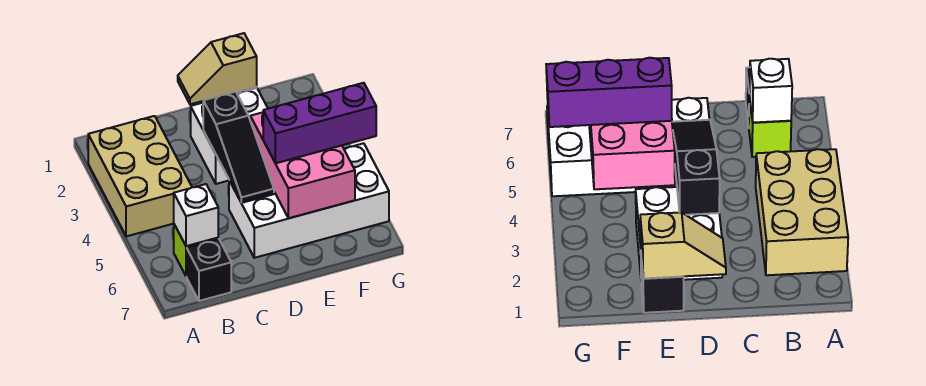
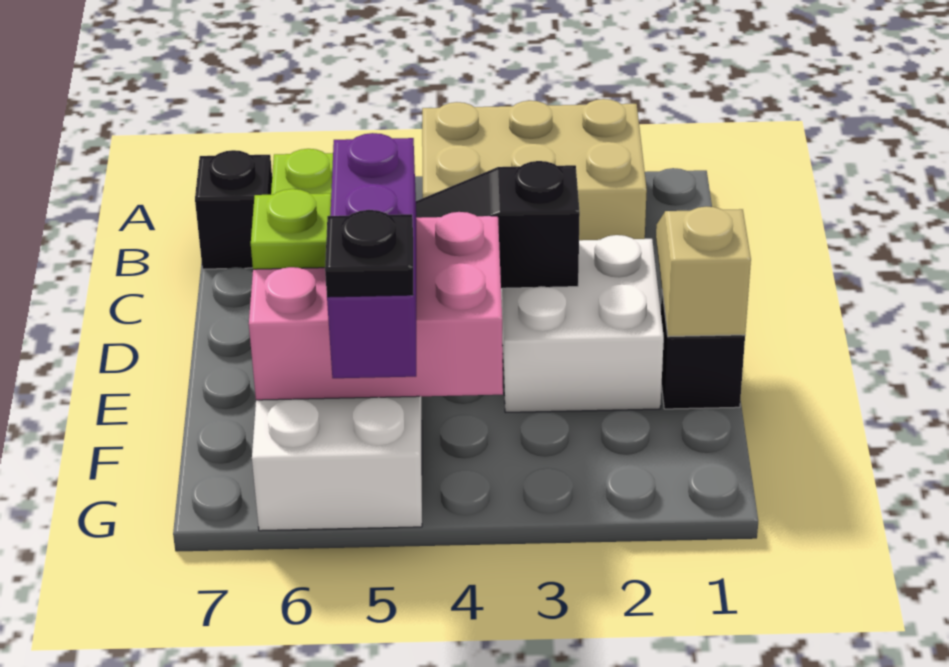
white brick B6 level 2 -> none
none -> lime plate E6 level 3
none -> black plate G5 level 4

